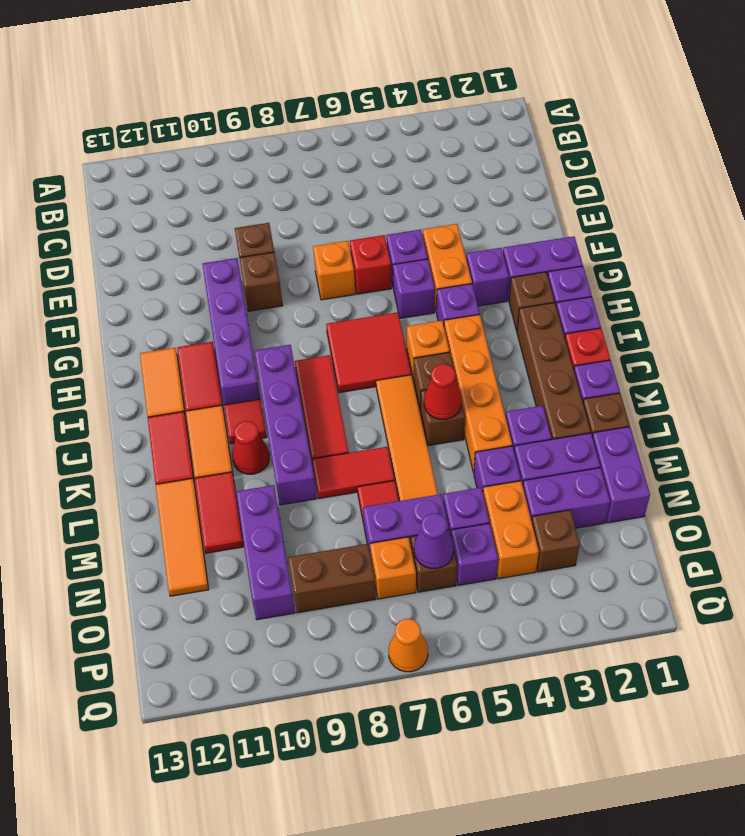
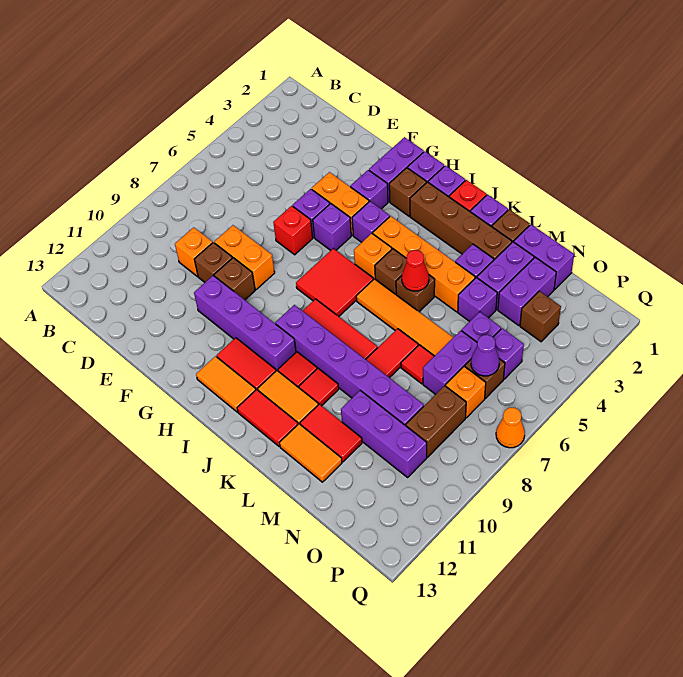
orange brick F7 level 1 -> orange brick D9 level 1
purple brick I9:L9 level 1 -> purple brick I9:N9 level 1
red cone K10 level 1 -> red tile K10 level 1
orange tile L12:N12 level 1 -> orange tile L12:M12 level 1
orange brick N4:O4 level 1 -> orange brick E8:F8 level 1

